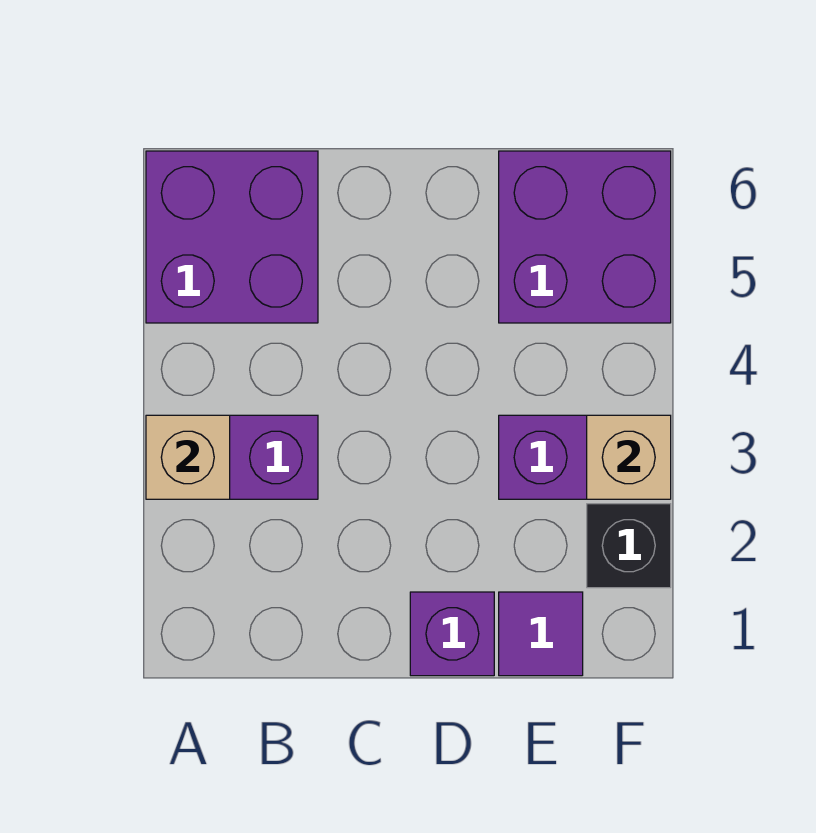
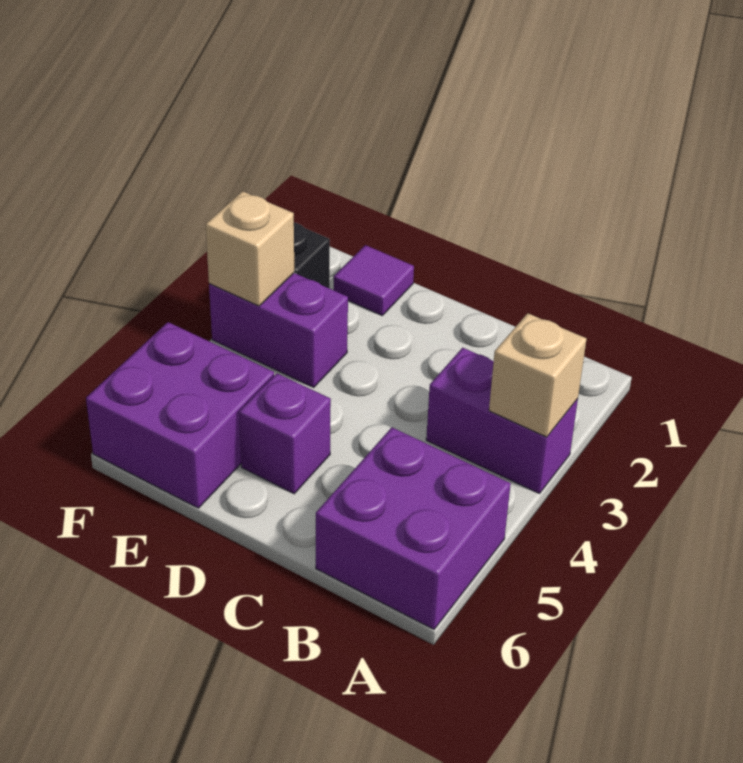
purple brick D1 level 1 -> purple brick D5 level 1

